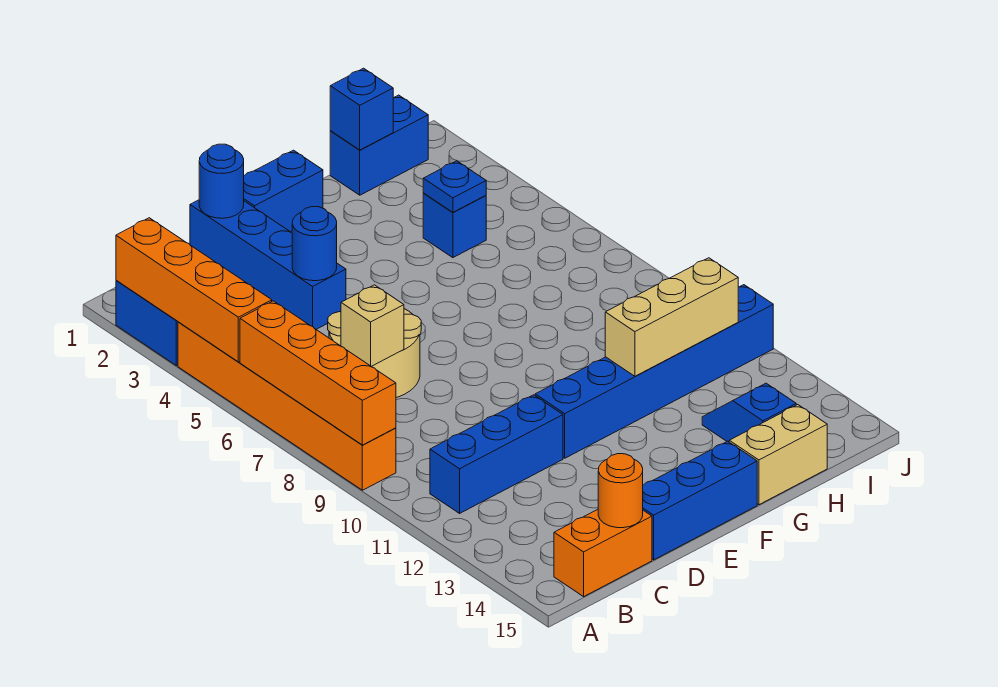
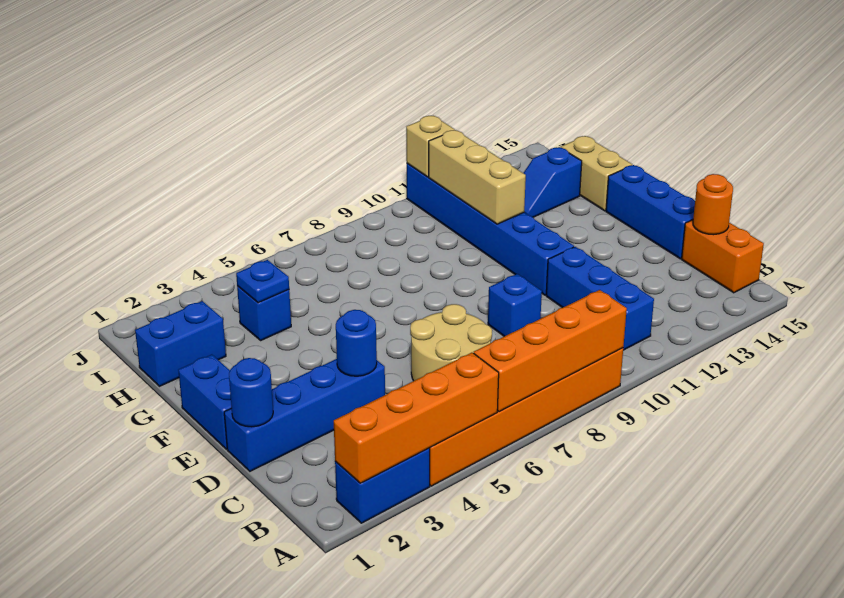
tan brick C7 level 2 -> tan brick J11 level 2
blue brick H1:I1 level 1 -> blue brick H1:H2 level 1
blue brick H1 level 2 -> blue brick D9 level 1

